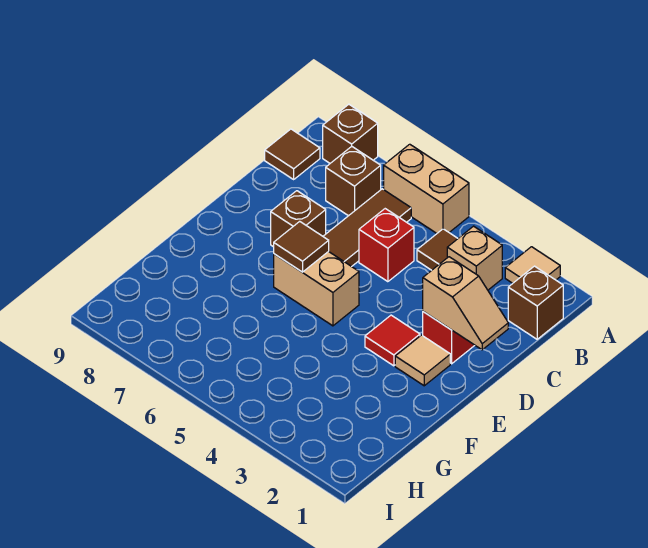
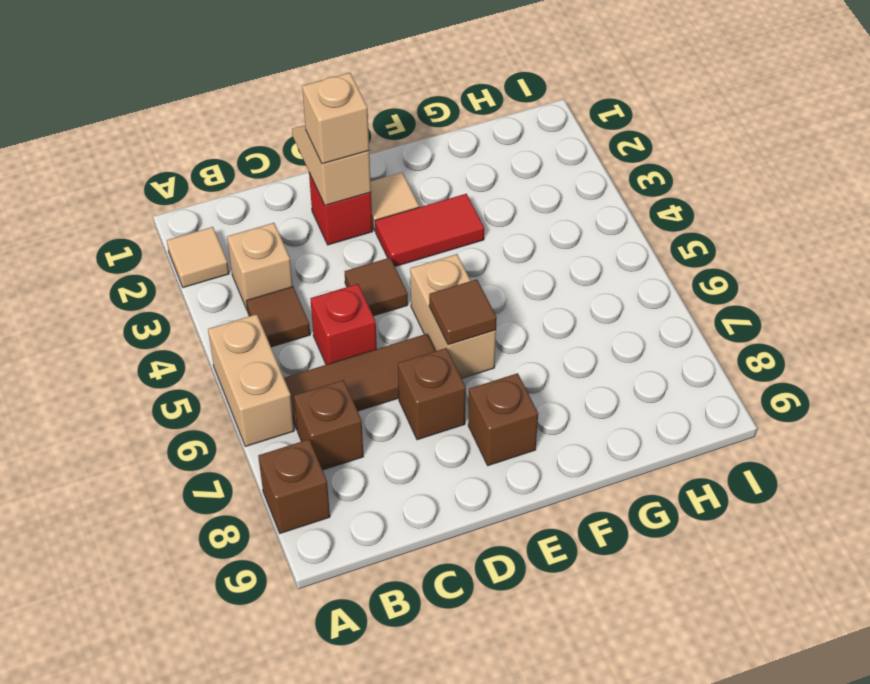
brown brick B1 level 1 -> brown brick E8 level 1
brown tile B9 level 1 -> brown tile D4 level 1
none -> tan brick D2 level 3
red tile E3 level 1 -> red tile E3:F3 level 1

